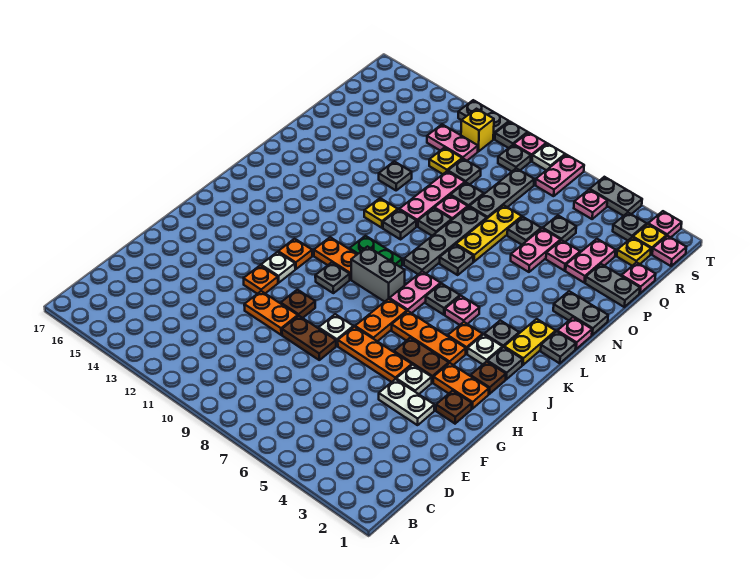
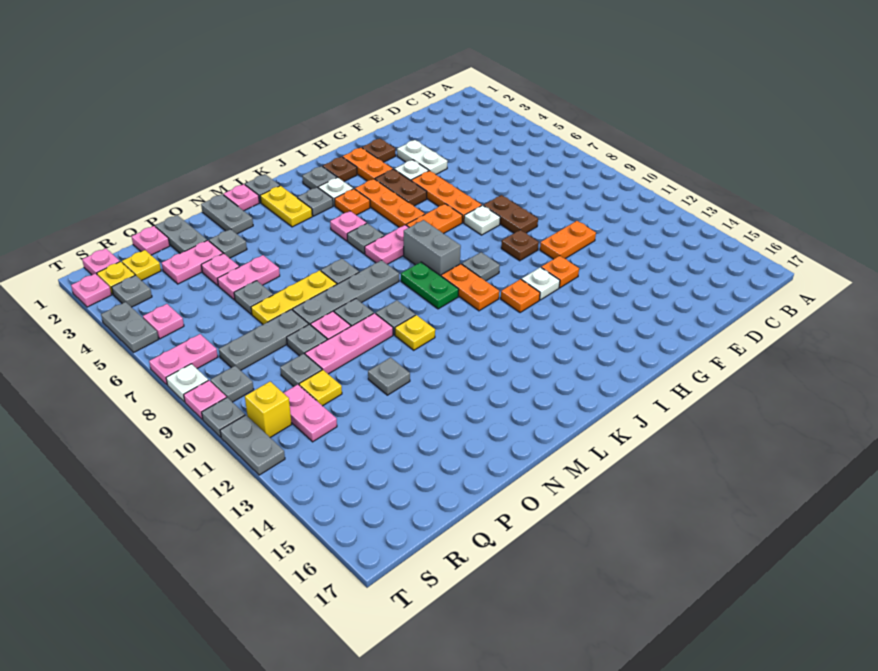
orange plate F10:F11 level 1 -> orange plate E11:F11 level 1
yellow plate K2:L2 level 1 -> yellow plate L2:L3 level 1
grey plate Q5 level 1 -> grey plate O3 level 1

